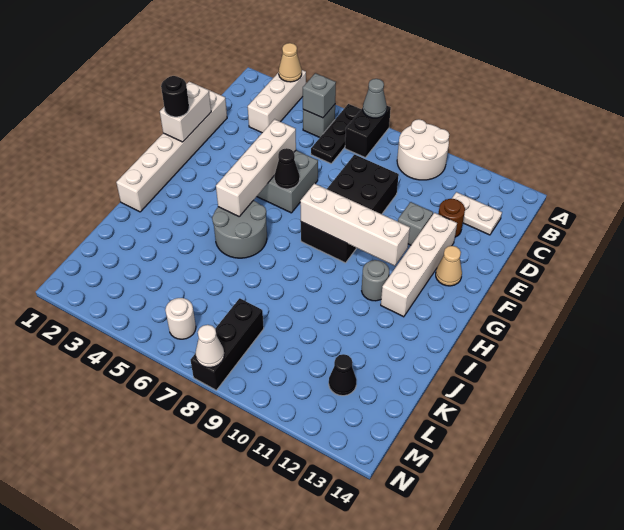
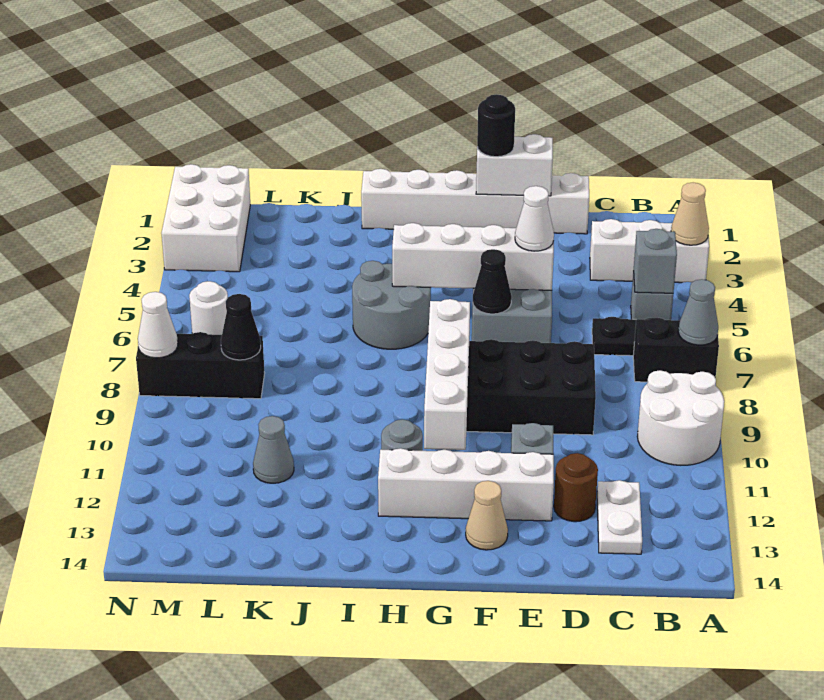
none -> white cone E5 level 3
none -> grey cone K11 level 1
black cone L12 level 1 -> black cone L8 level 2
none -> white brick M1:N3 level 1

